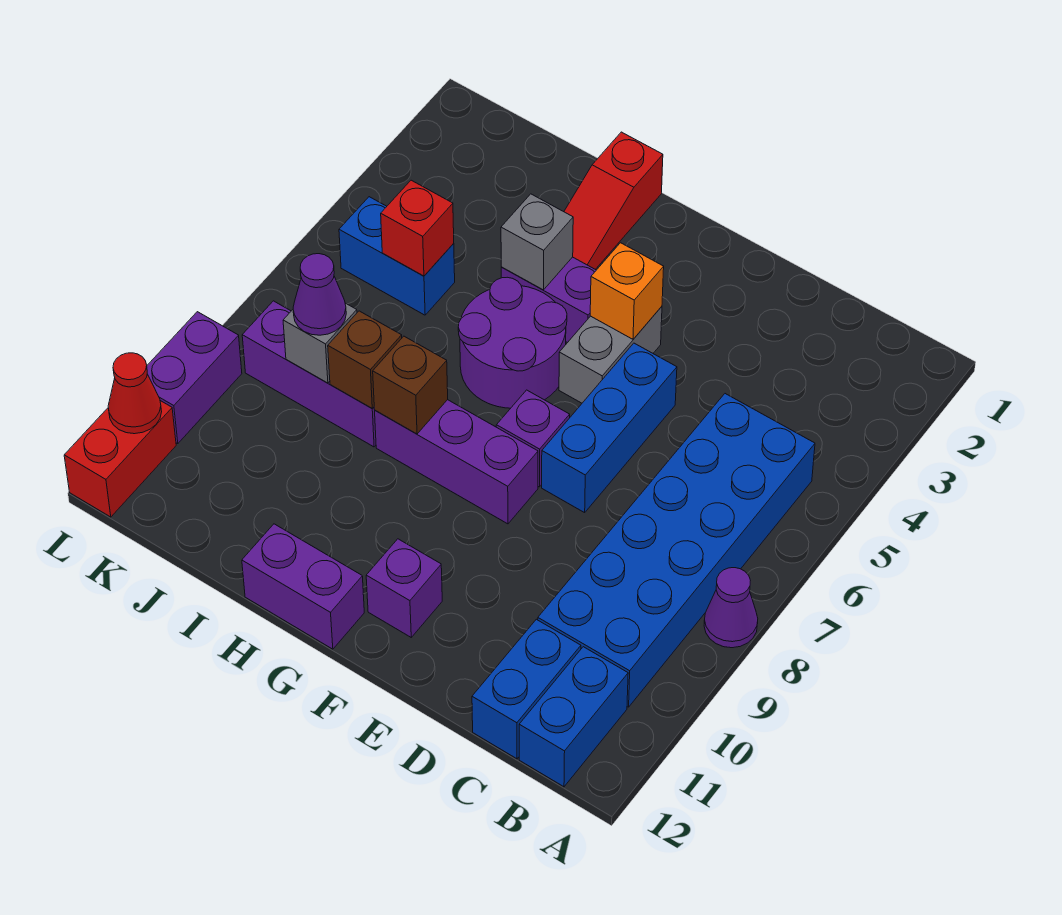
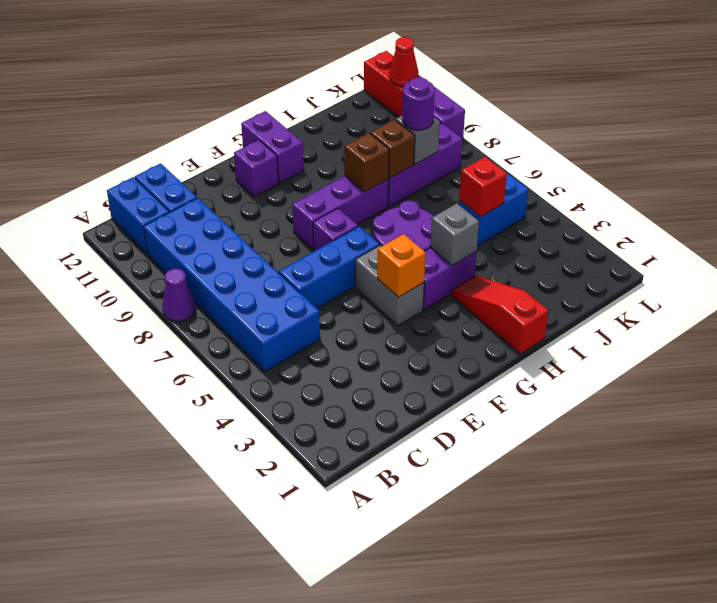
blue brick E5:E7 level 1 -> blue brick D6:F6 level 1
purple brick G12:H12 level 1 -> purple brick G11:G12 level 1
purple cone J8 level 3 -> purple round brick J8 level 3

